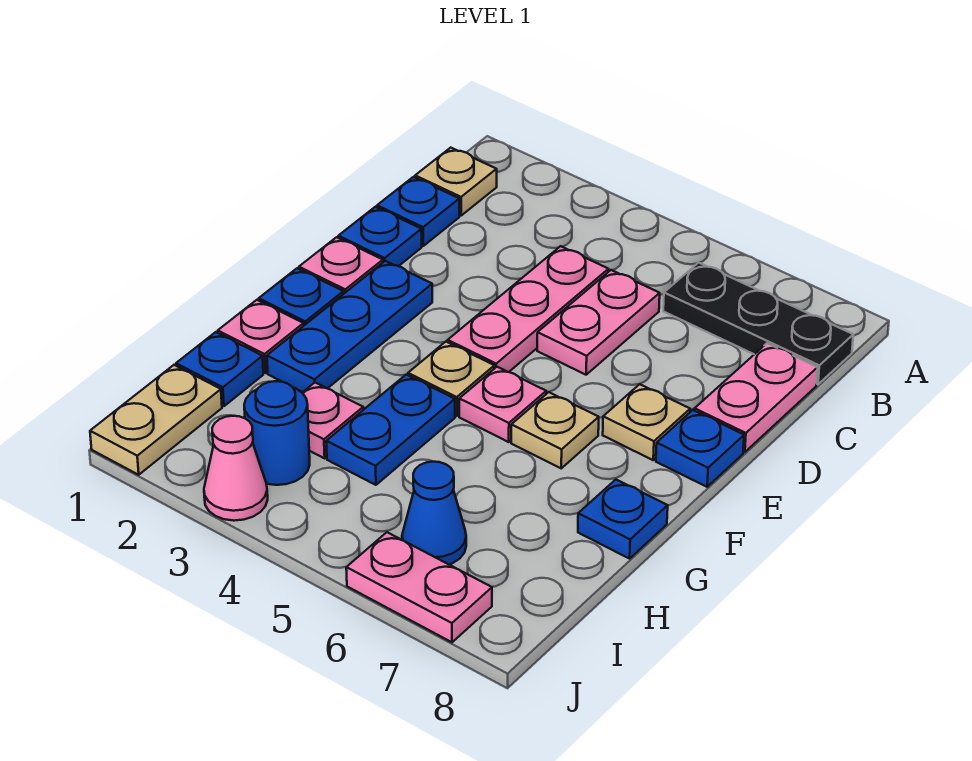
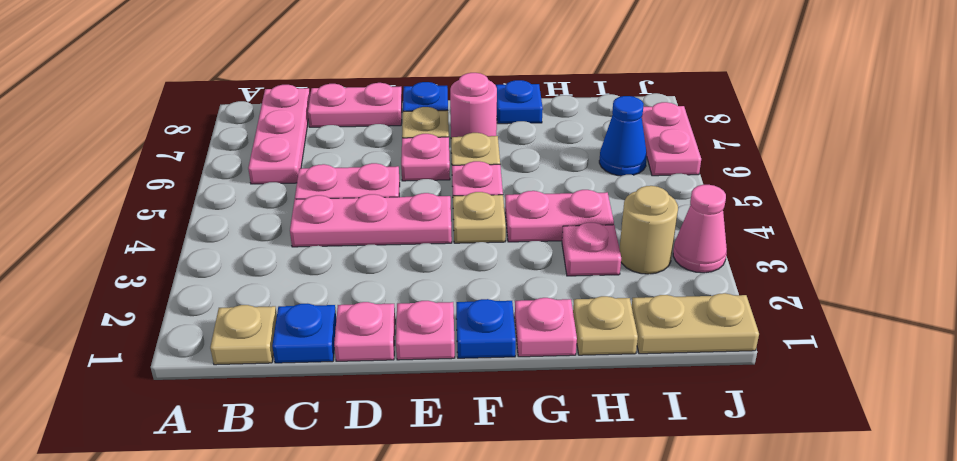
black plate B6:B8 level 1 -> pink plate B6:B8 level 1
blue plate D1 level 1 -> pink plate D1 level 1
blue plate E2:G2 level 1 -> none
none -> pink plate E6 level 1
none -> pink round brick F7 level 1
blue plate G4:H4 level 1 -> pink plate G4:H4 level 1
blue plate H1 level 1 -> tan plate H1 level 1
blue round brick I3 level 1 -> tan round brick I3 level 1

